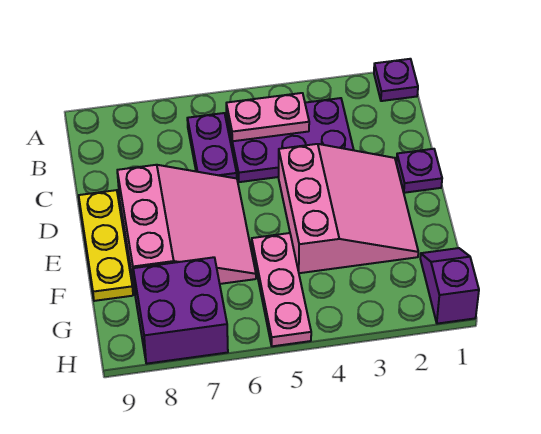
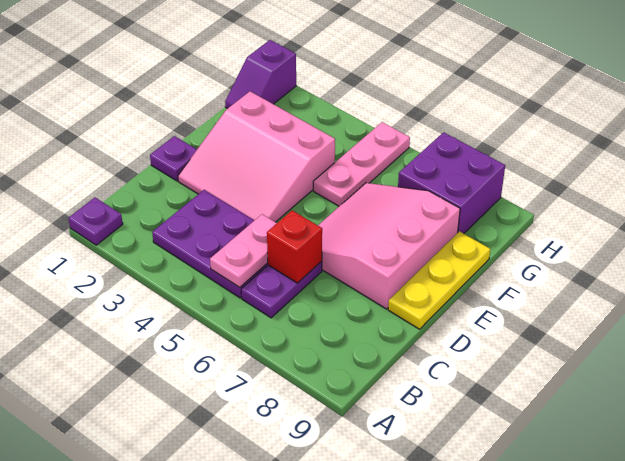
pink plate B4:B5 level 2 -> pink plate B5:C5 level 2
none -> red brick C6 level 2
pink slope D2:F4 level 1 top 4 -> pink slope D2:F4 level 1 top F

